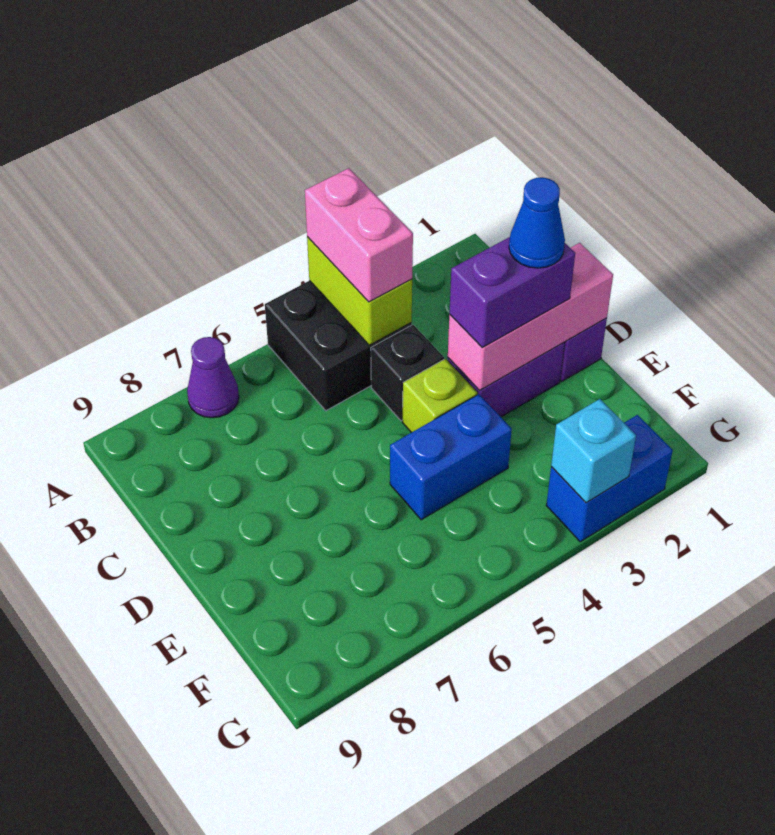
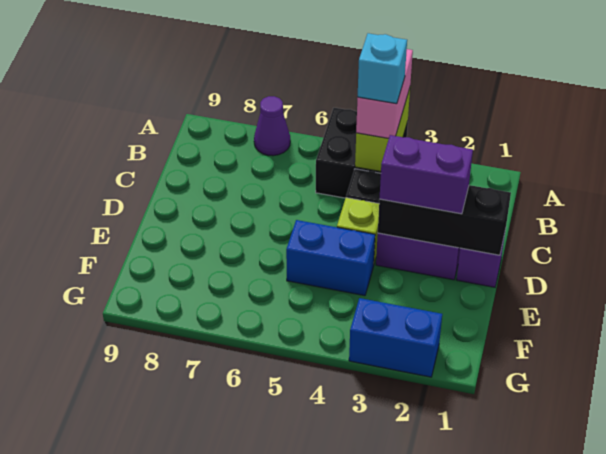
pink brick D1:D3 level 2 -> black brick D1:D3 level 2
blue cone D2 level 4 -> none
cyan brick G3 level 2 -> cyan brick B4 level 4

